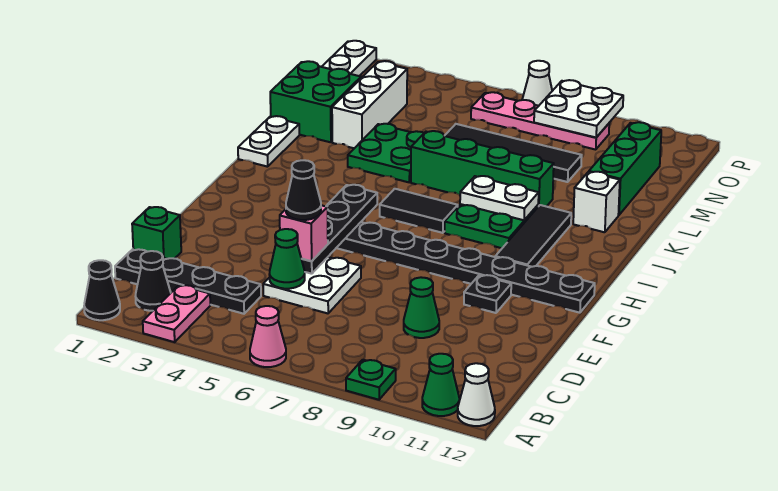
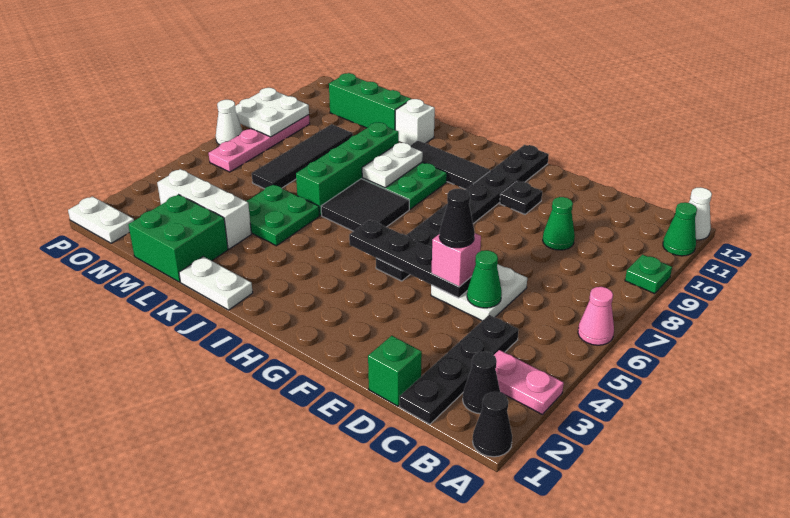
black tile I6:I7 level 1 -> black tile I6:J7 level 1

